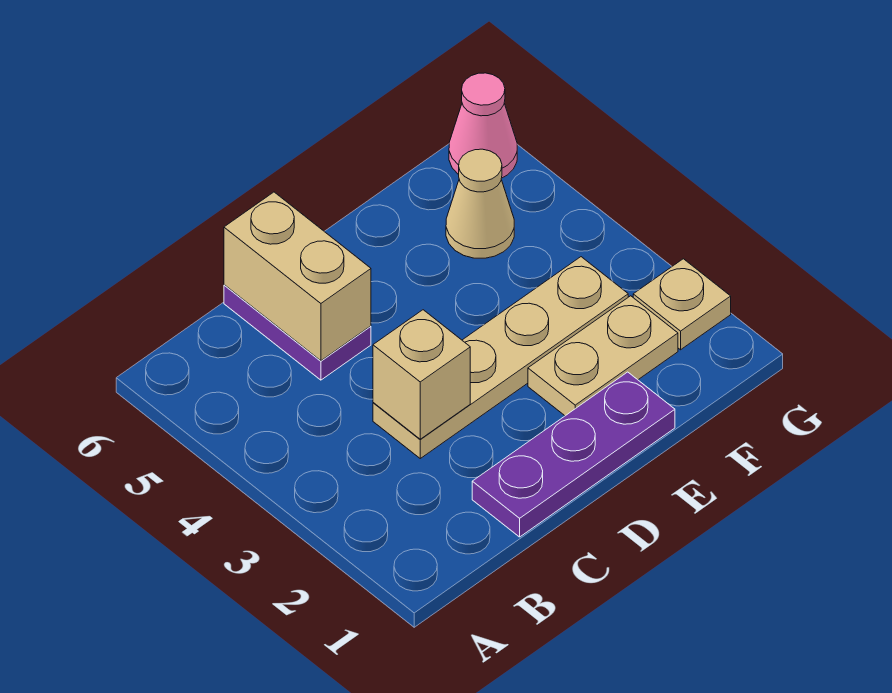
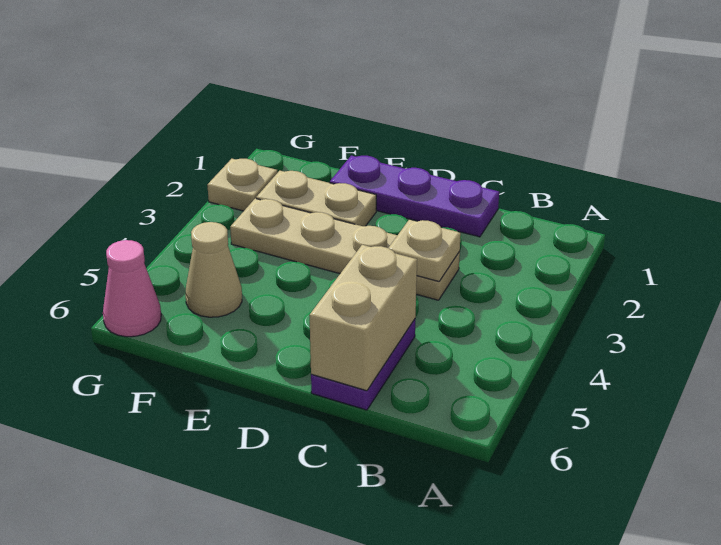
tan brick C3 level 2 -> tan plate C3 level 2

